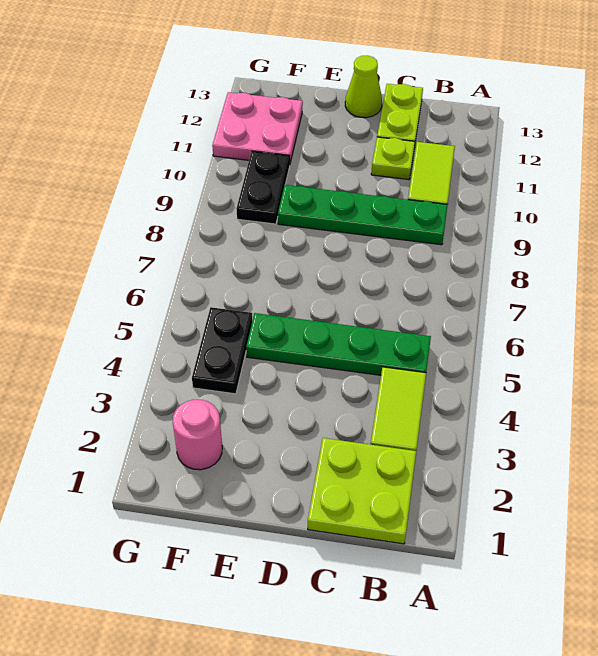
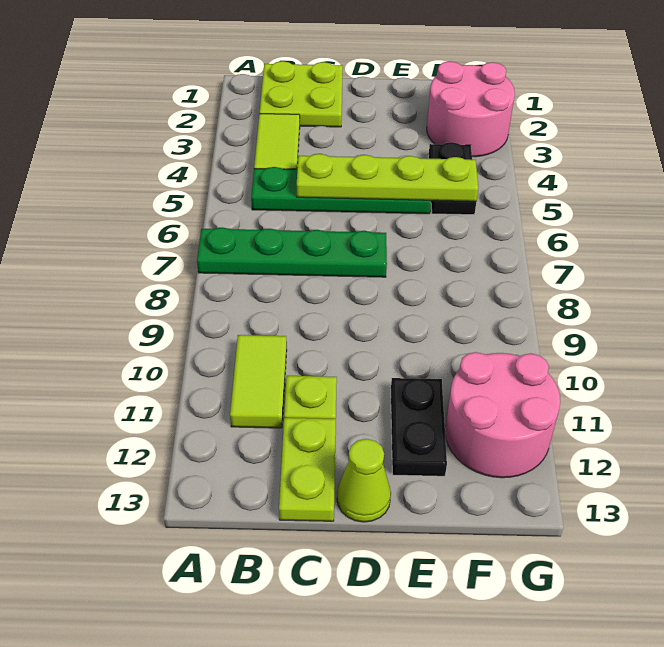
green plate B9:E9 level 1 -> green plate A7:D7 level 1
none -> lime plate C5:F5 level 2
pink round brick F2 level 1 -> pink round brick F2:G3 level 1
black plate F9:F10 level 1 -> black plate E11:E12 level 1
pink plate F11:G12 level 1 -> pink round brick F11:G12 level 1

